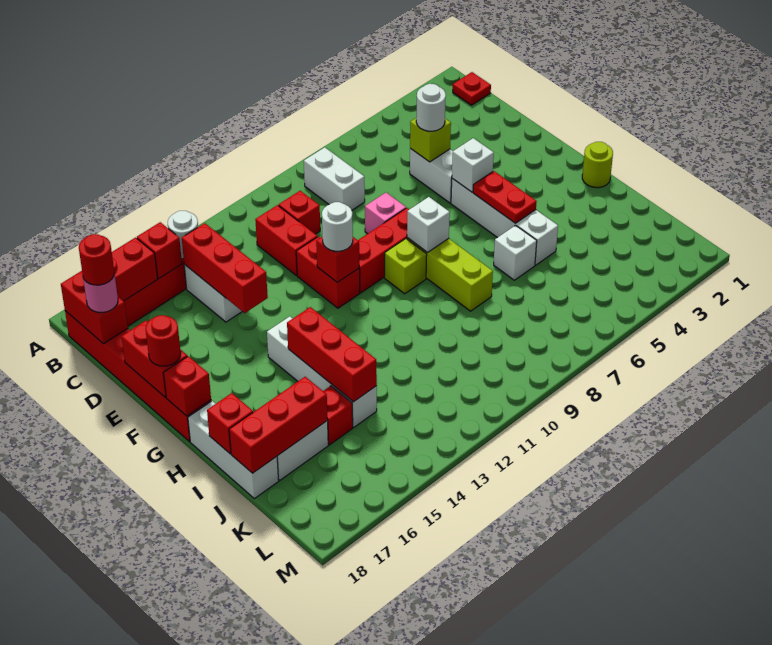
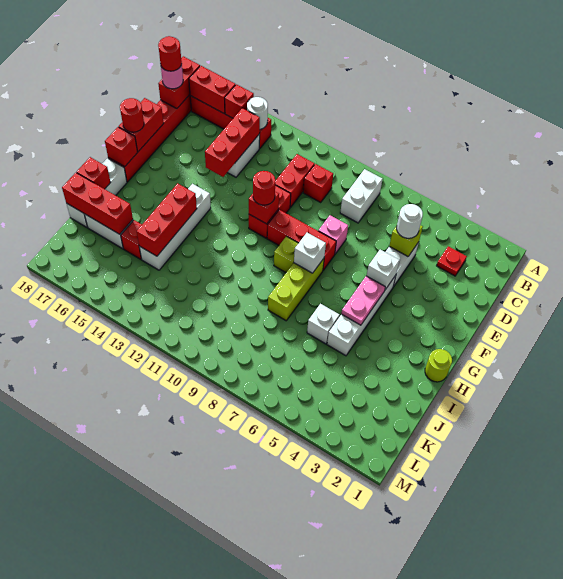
red plate B1 level 1 -> red plate C3 level 1
white round brick F11 level 3 -> red round brick F11 level 3
red plate G5:H5 level 2 -> pink plate G5:H5 level 2

